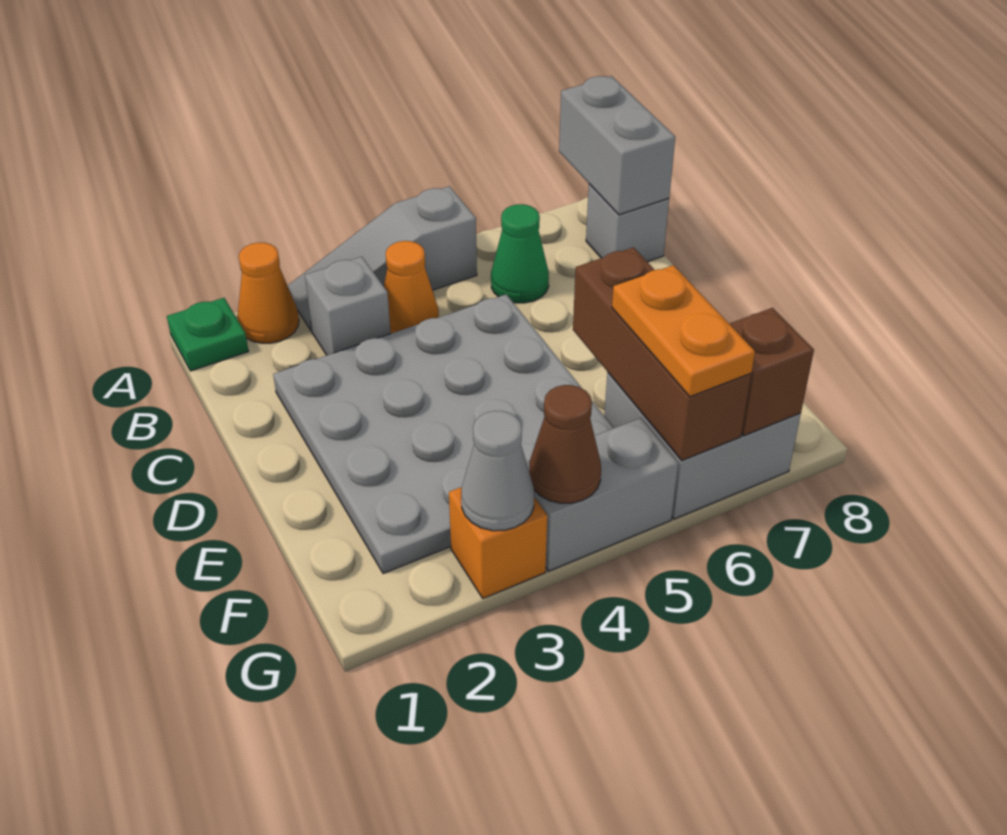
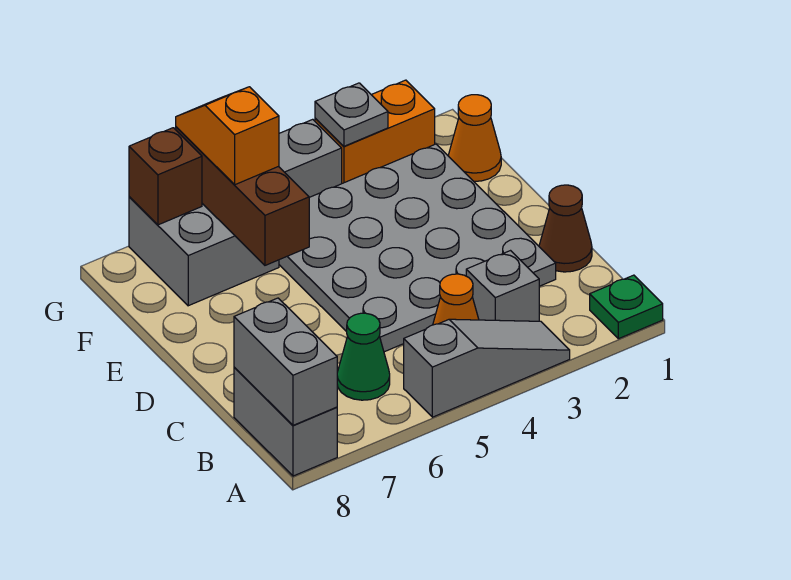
orange cone A2 level 1 -> orange cone F1 level 1
grey brick B8 level 1 -> grey brick A8:B8 level 1
orange plate F6:G6 level 3 -> orange slope F6:G6 level 3 top F
orange brick G3 level 1 -> orange brick G2:G3 level 1
grey cone G3 level 2 -> grey plate G3 level 2
brown cone G4 level 2 -> brown cone C1 level 1

